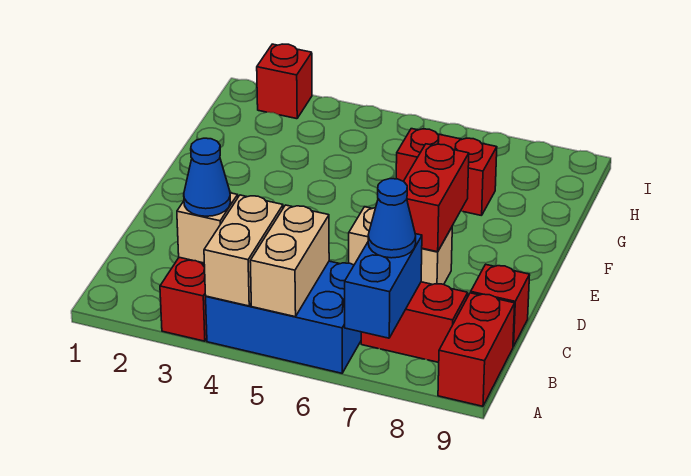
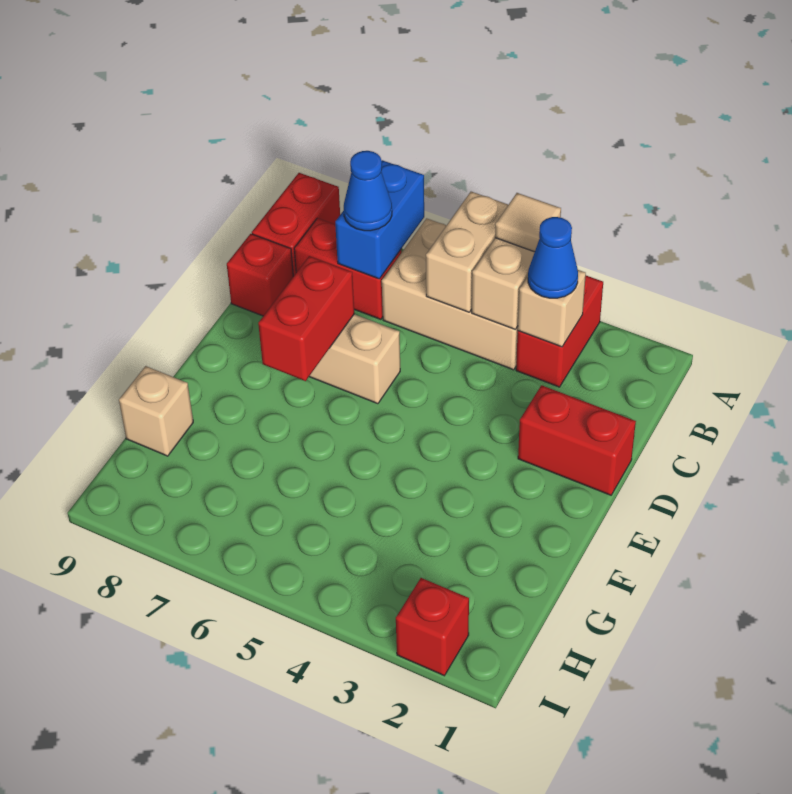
blue brick A4:B6 level 1 -> tan brick A4:B6 level 1
none -> tan tile A4 level 3
red brick G6:G7 level 1 -> red brick D1:D2 level 1
none -> tan brick G9 level 1

